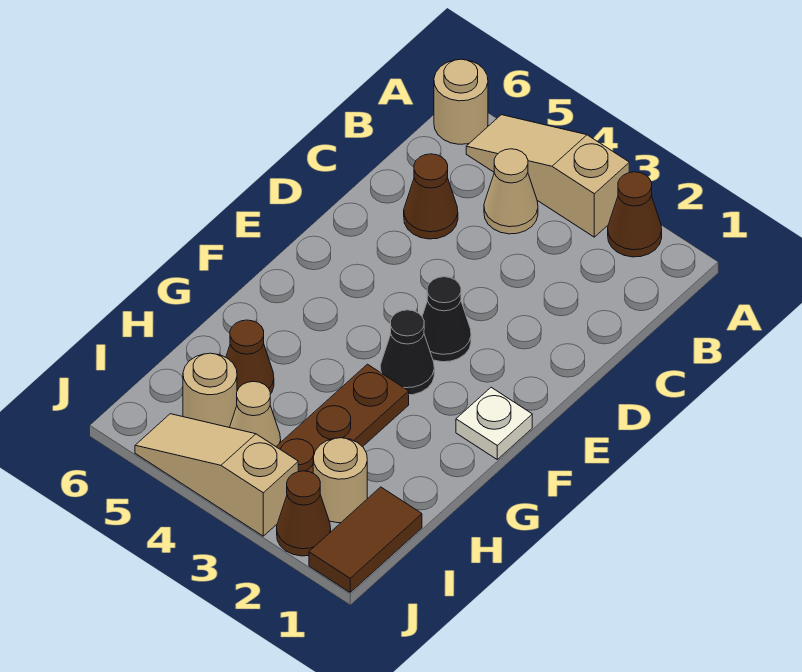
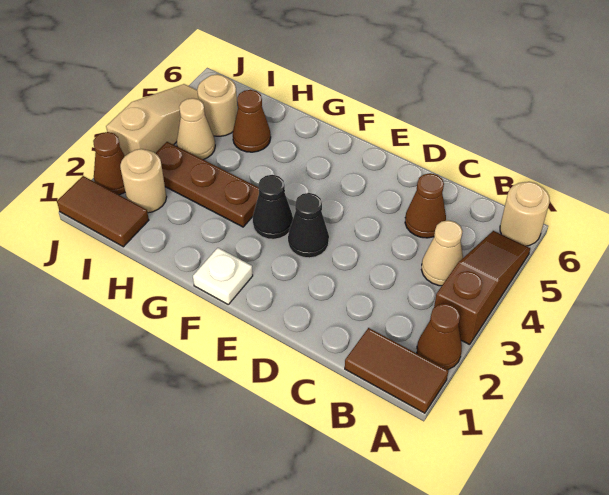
none -> brown tile A1:B1 level 1
tan slope A3:A5 level 1 top 3 -> brown slope A3:A5 level 1 top 3

